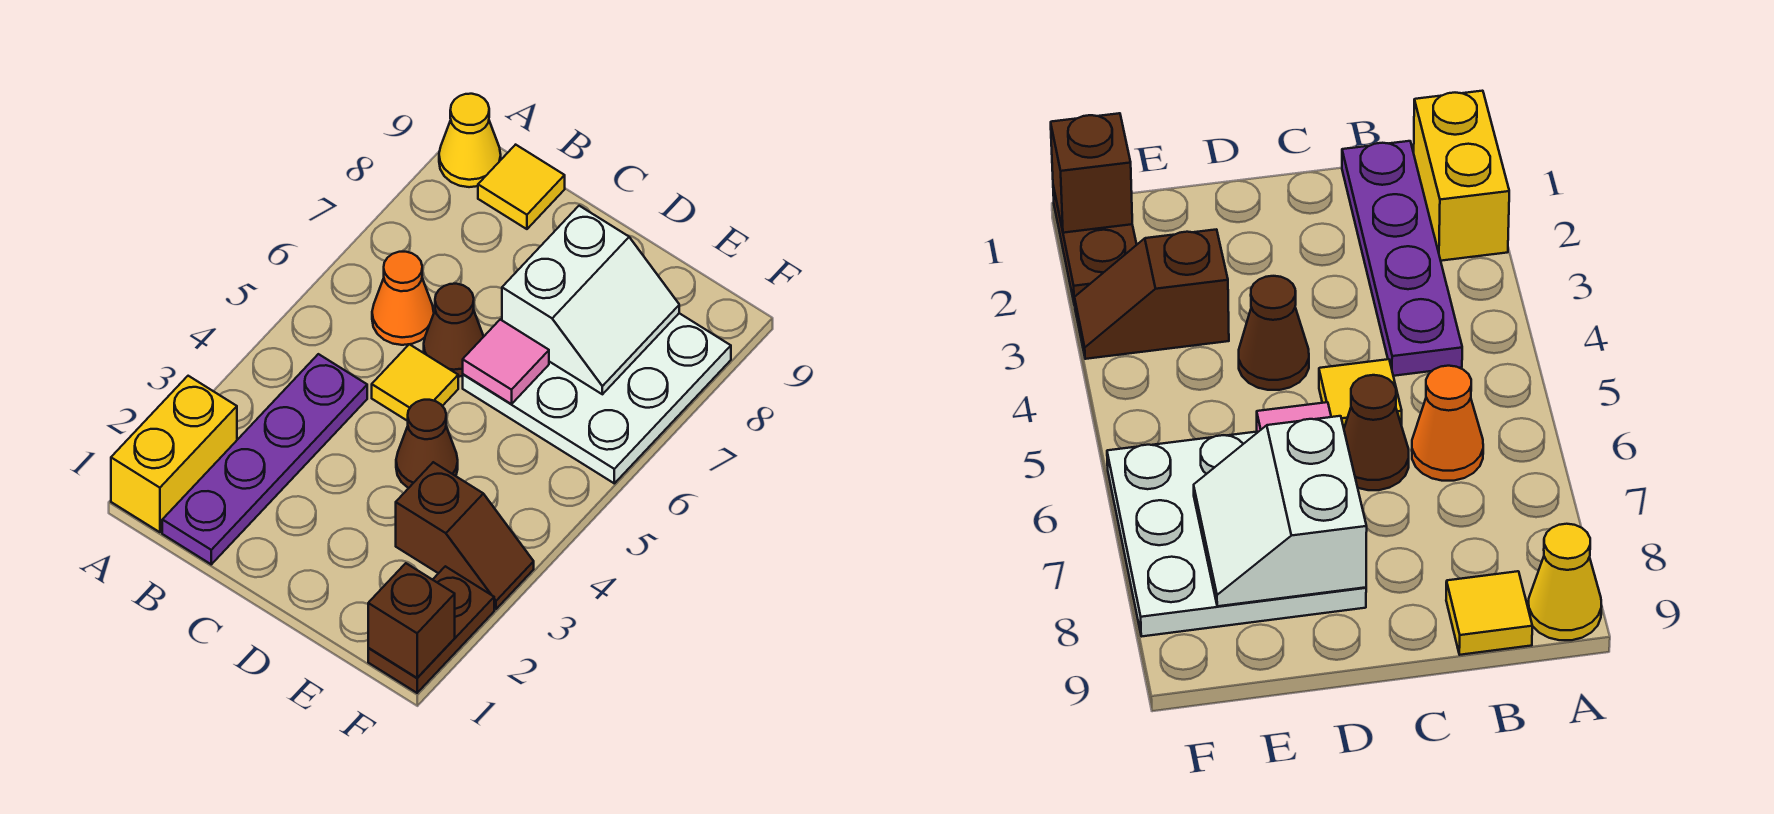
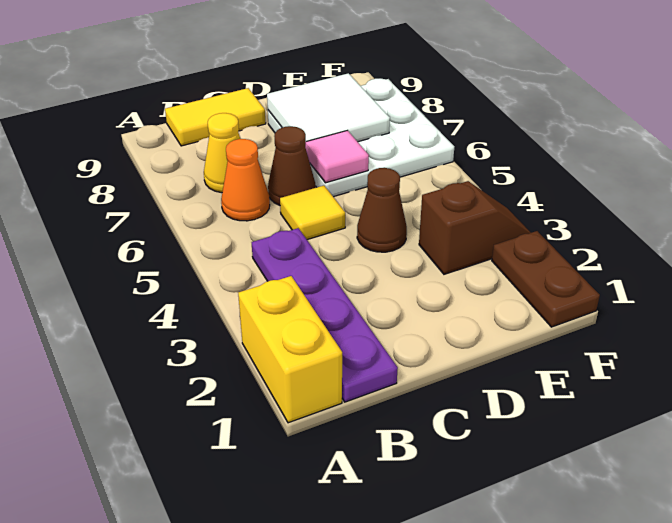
yellow cone A9 level 1 -> yellow cone B7 level 1
yellow tile B9 level 1 -> yellow tile B9:C9 level 1
white slope D7:E8 level 2 top D -> white tile D7:E8 level 2
brown brick F1 level 2 -> none

